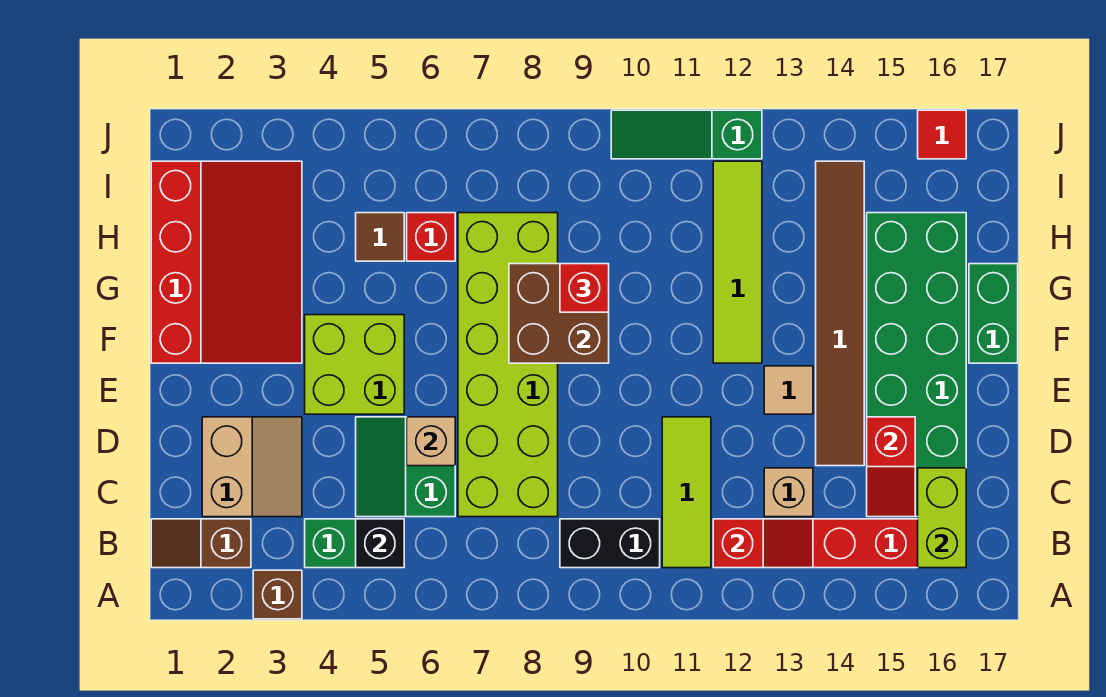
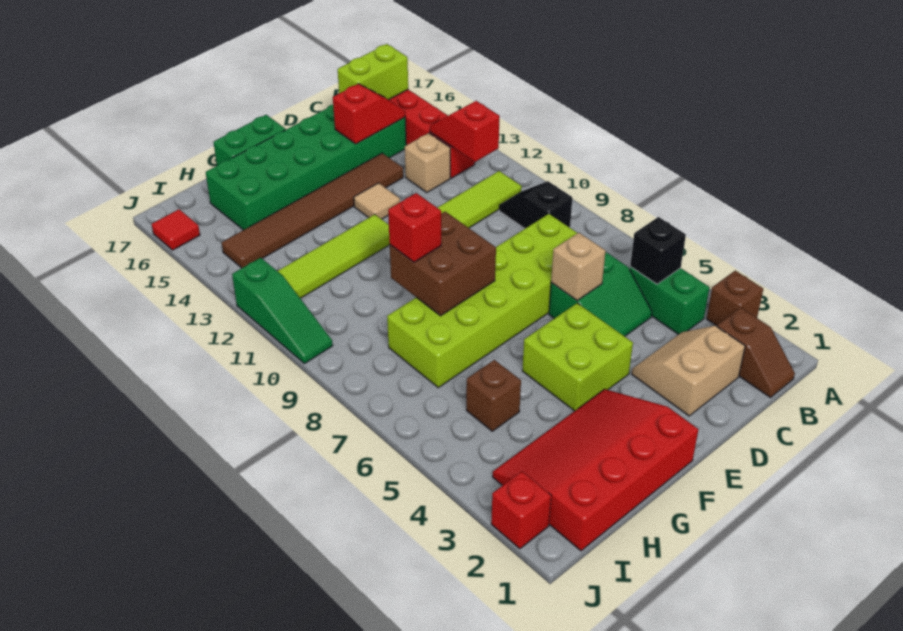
black brick B9:B10 level 1 -> black slope B9:B10 level 1 top 9
brown tile H5 level 1 -> brown brick H5 level 1
red brick H6 level 1 -> red brick J2 level 1

